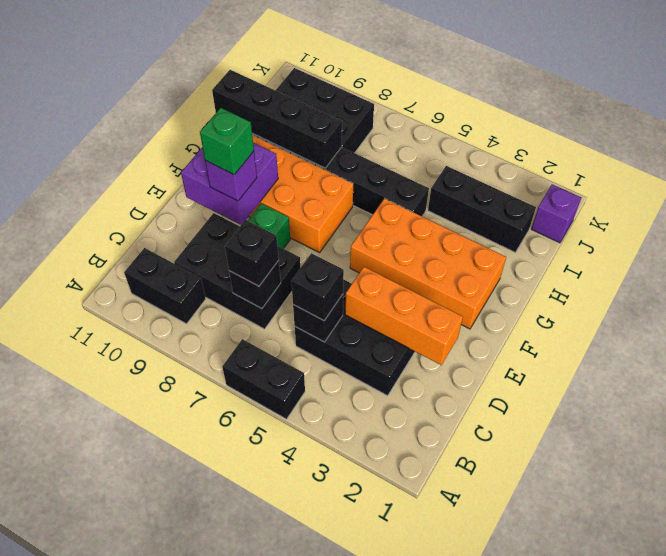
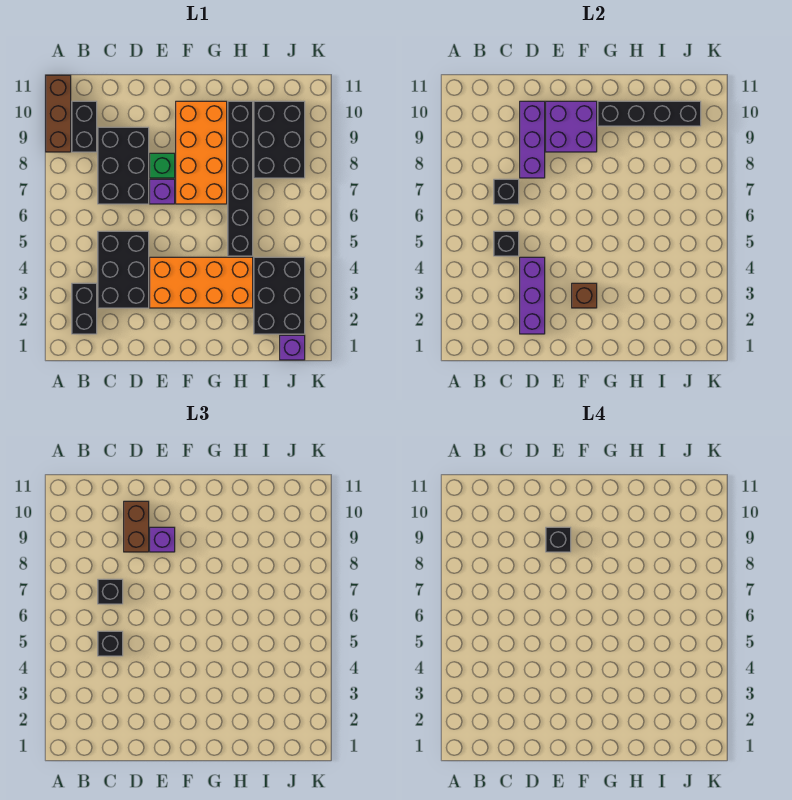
black brick A5:A6 level 1 -> black brick B2:B3 level 1
none -> brown brick A9:A11 level 1
orange brick D2:D4 level 2 -> purple brick D2:D4 level 2
none -> purple brick D8:D10 level 2
none -> brown brick D9:D10 level 3
none -> purple brick E7 level 1
green brick E9 level 4 -> black brick E9 level 4
orange brick F2:G5 level 1 -> orange brick E3:H4 level 1
none -> brown brick F3 level 2
black brick H8:H11 level 2 -> black brick G10:J10 level 2
black brick I2:I4 level 1 -> black brick I2:J4 level 1

